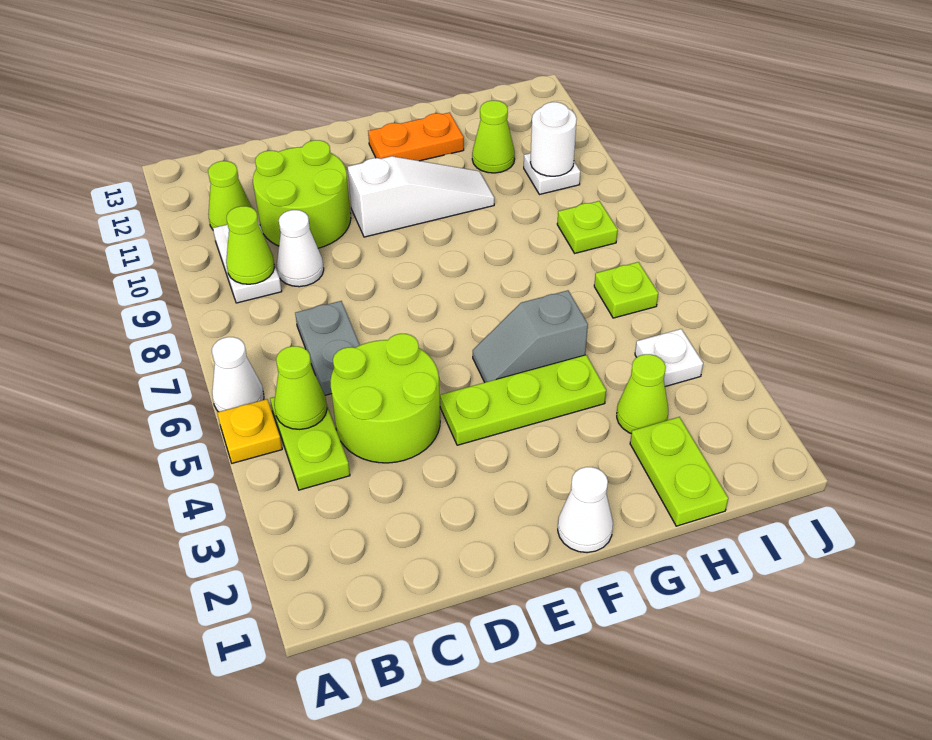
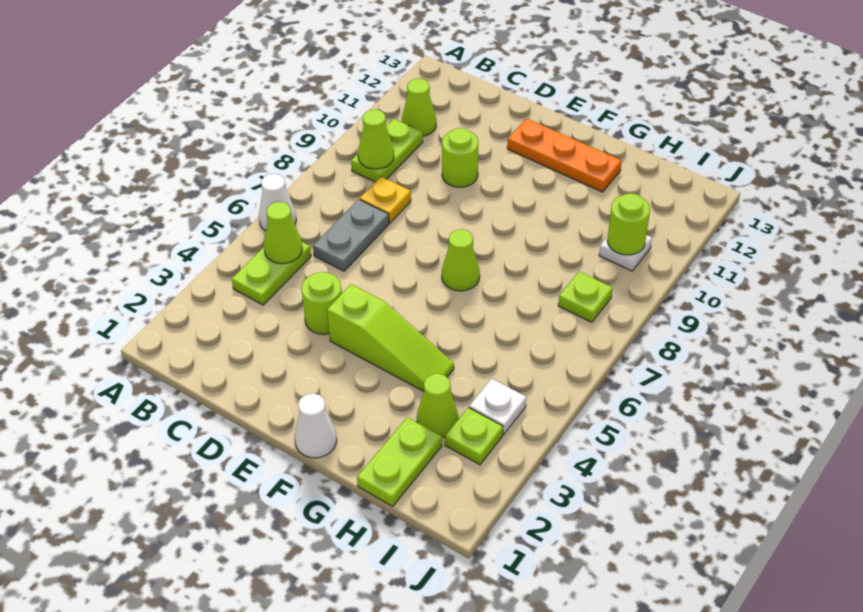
yellow plate A5 level 1 -> yellow plate C8 level 1
white plate B9:B10 level 1 -> lime plate B9:B10 level 1
lime round brick C4:D5 level 1 -> lime round brick D4 level 1
white cone C9 level 1 -> none
lime round brick C10:D11 level 1 -> lime round brick D10 level 1
lime plate E4:G4 level 1 -> lime slope E4:G4 level 1 top E
white slope E10:G10 level 1 top E -> none
grey slope F5:G5 level 1 top G -> none
orange plate F12:G12 level 1 -> orange plate E12:G12 level 1
lime cone H11 level 1 -> lime cone F7 level 1
lime plate I6 level 1 -> lime plate I3 level 1
white round brick I10 level 2 -> lime round brick I10 level 2

